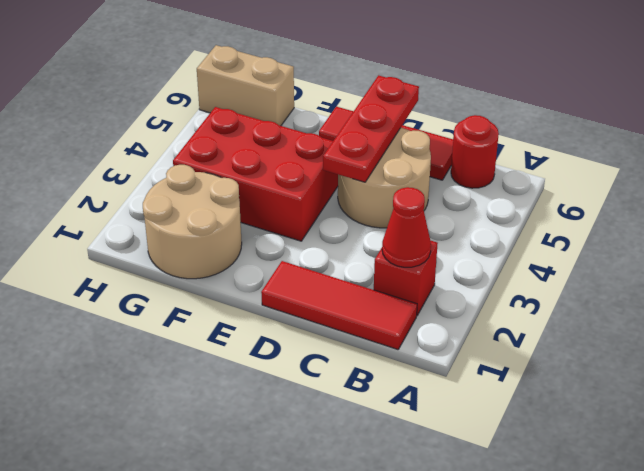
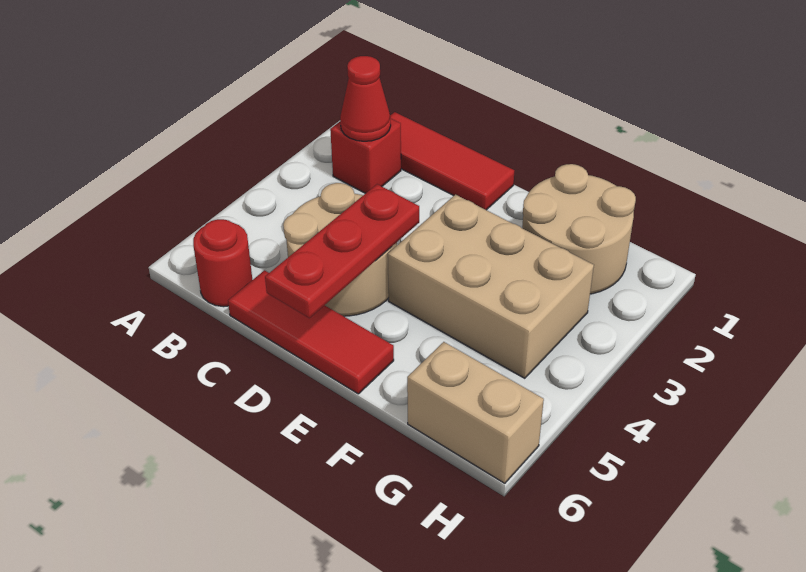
red brick E3:G4 level 1 -> tan brick E3:G4 level 1

